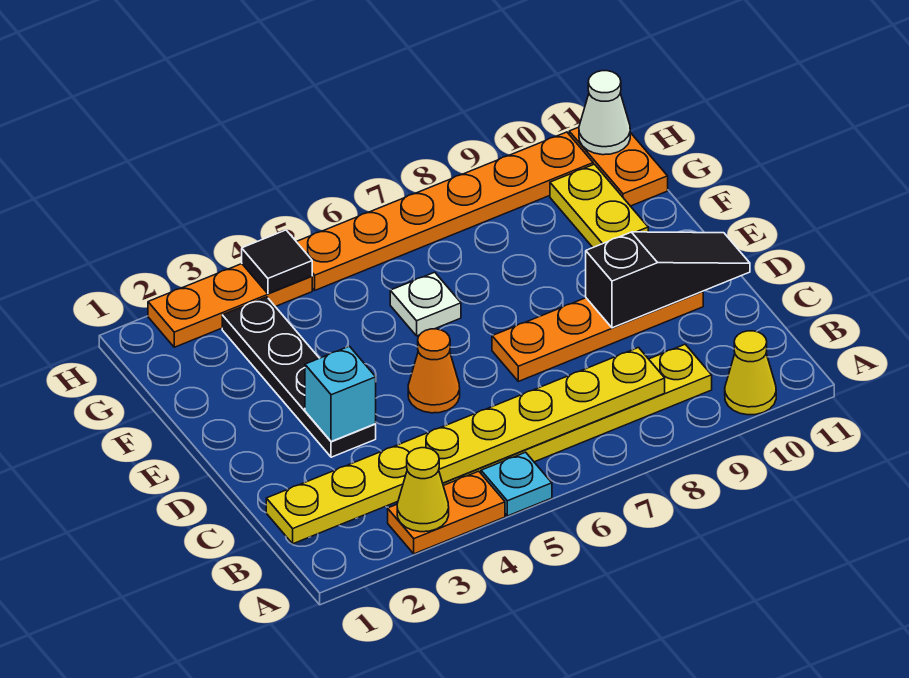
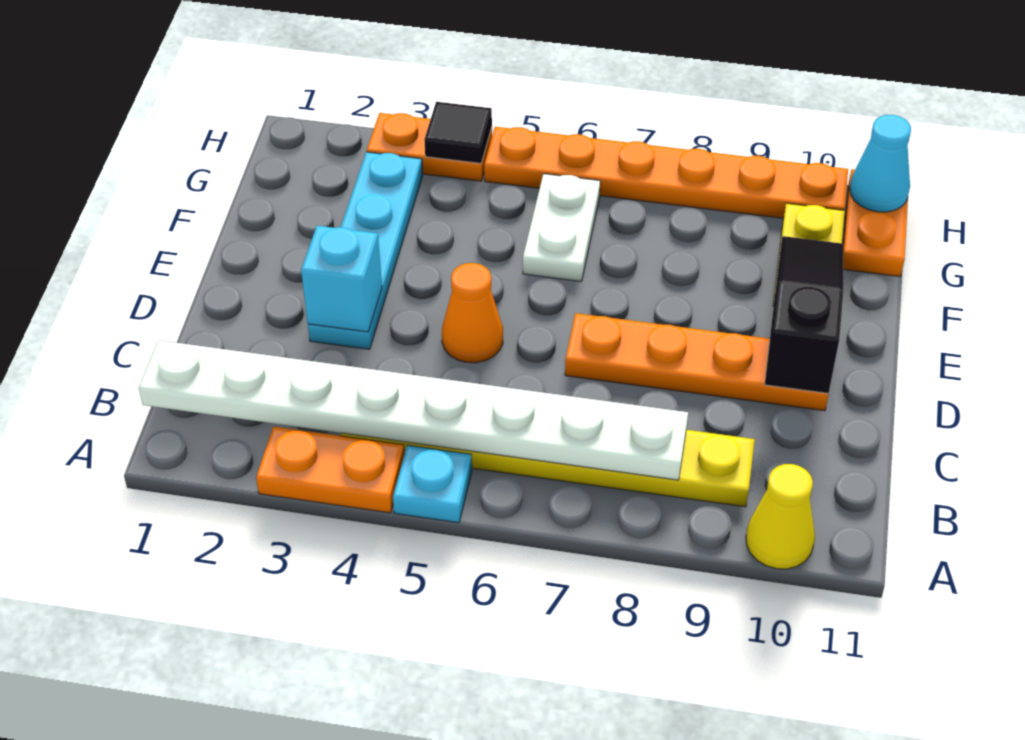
yellow cone A3 level 2 -> none
yellow plate B1:B8 level 2 -> white plate B1:B8 level 2
black plate D3:G3 level 1 -> cyan plate D3:G3 level 1
black slope D9:D11 level 2 top 9 -> black slope D10:F10 level 2 top D
white plate F6 level 1 -> white plate F6:G6 level 1
orange plate H2:H4 level 1 -> orange plate H3:H4 level 1
white cone H11 level 2 -> cyan cone H11 level 2

